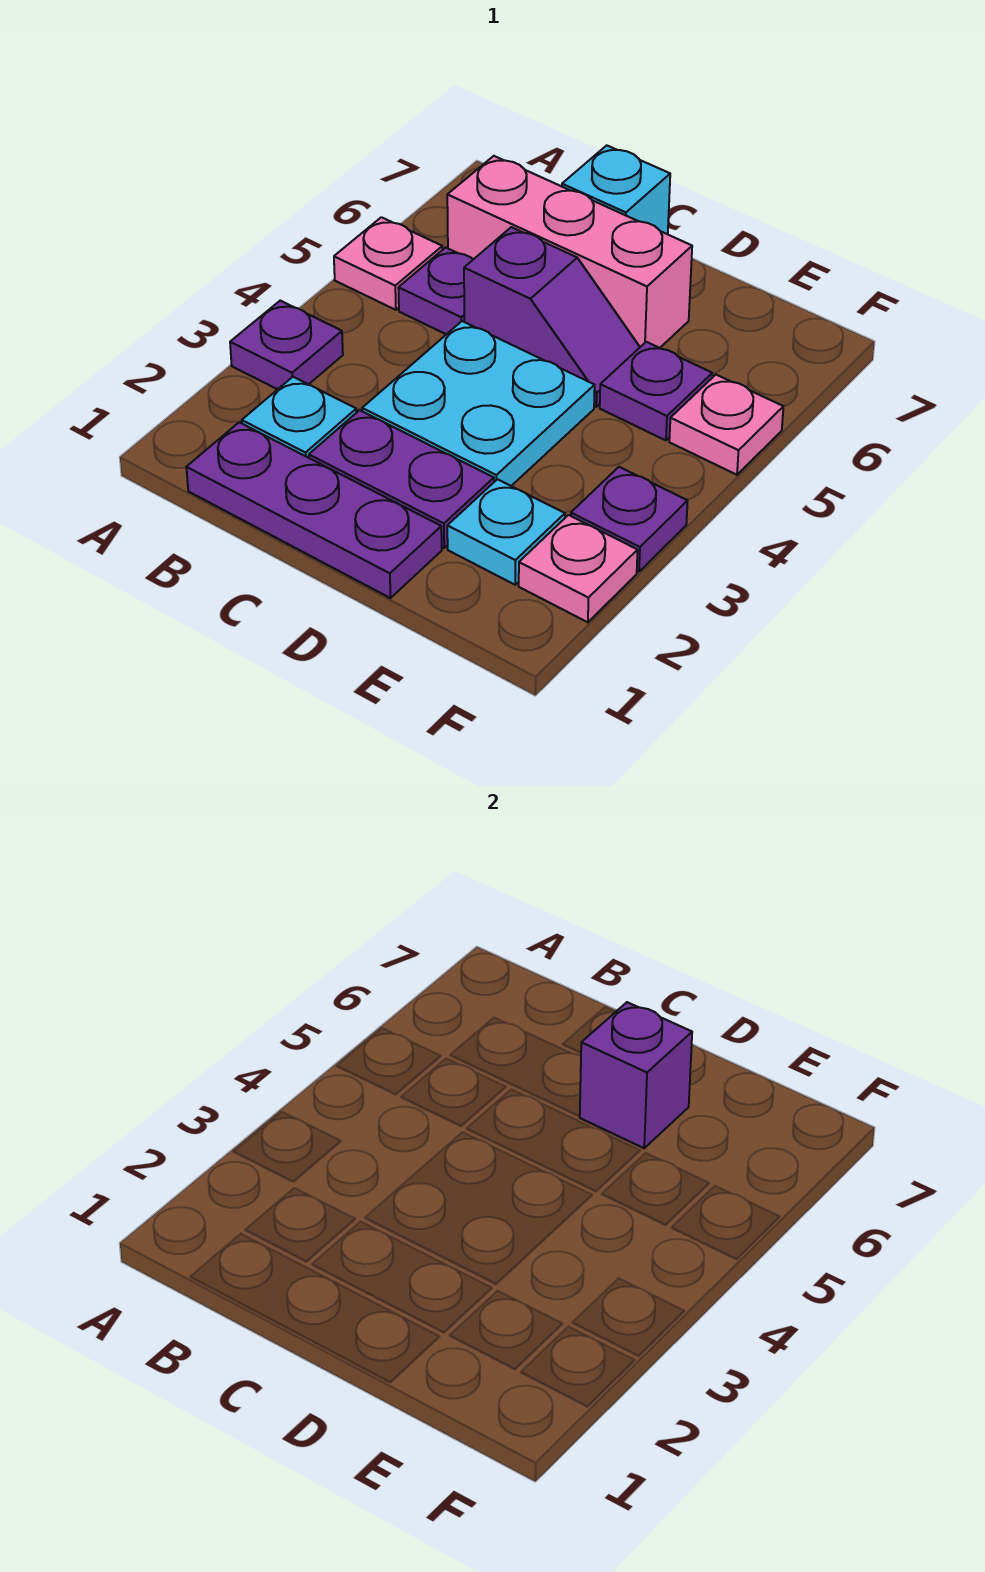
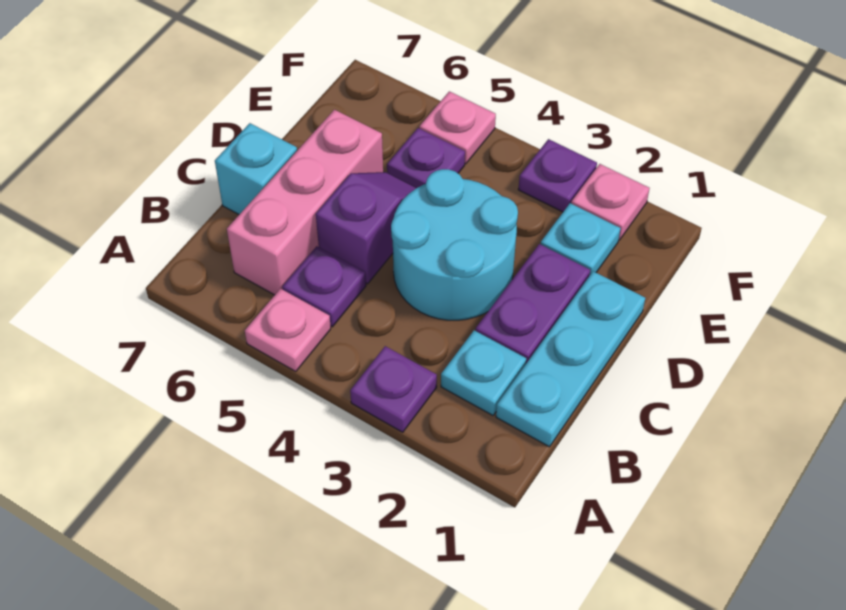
purple plate B1:D1 level 1 -> cyan plate B1:D1 level 1
cyan plate C3:D4 level 1 -> cyan round brick C3:D4 level 1
purple brick D6 level 2 -> none

